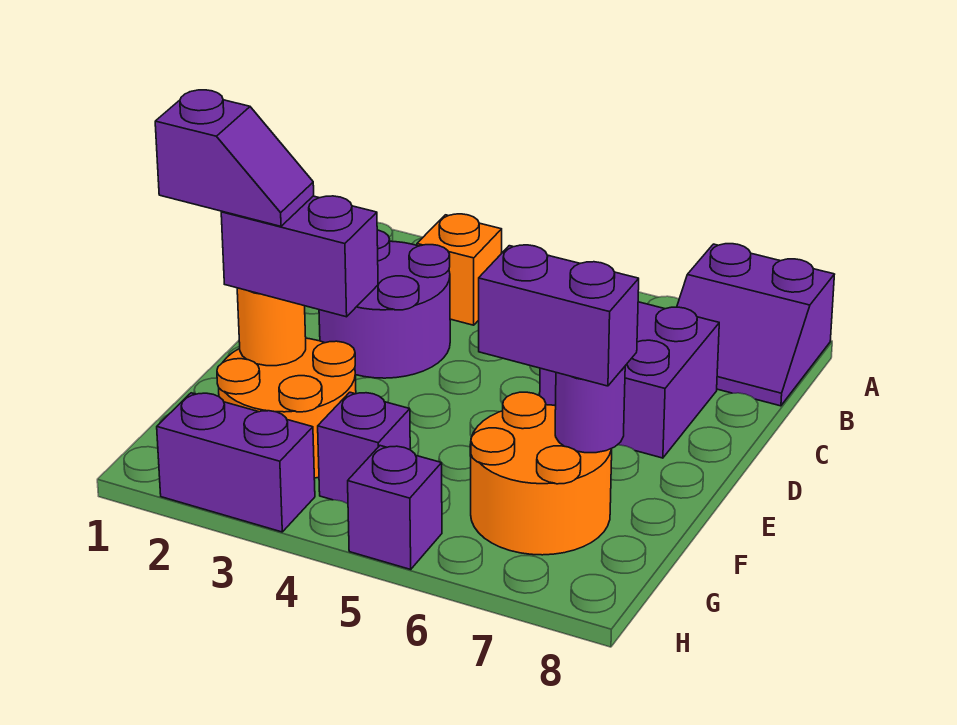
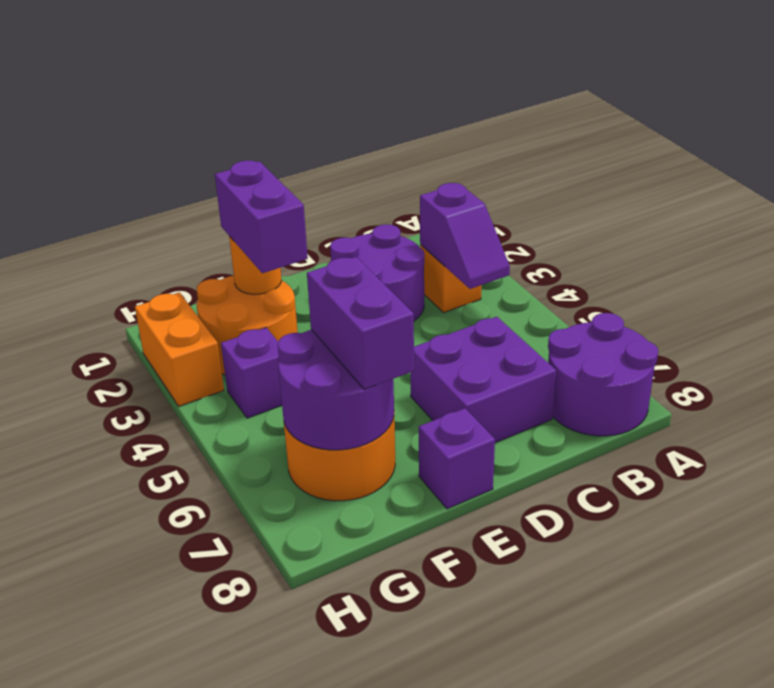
purple slope A7:B8 level 1 top A -> purple round brick A7:B8 level 1
purple slope F1:F2 level 4 top 1 -> purple slope B3:B4 level 2 top 3
purple round brick F7 level 2 -> purple round brick F6:G7 level 2
purple brick H2:H3 level 1 -> orange brick H2:H3 level 1
purple brick H5 level 1 -> purple brick E8 level 1

